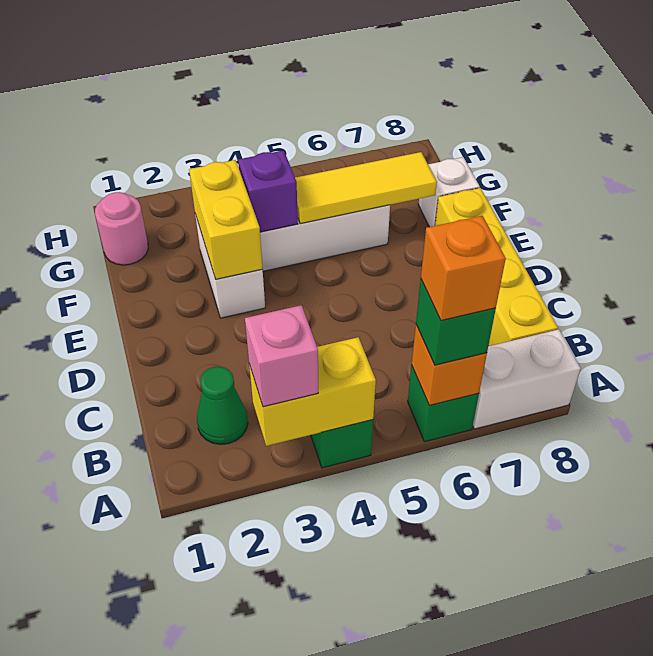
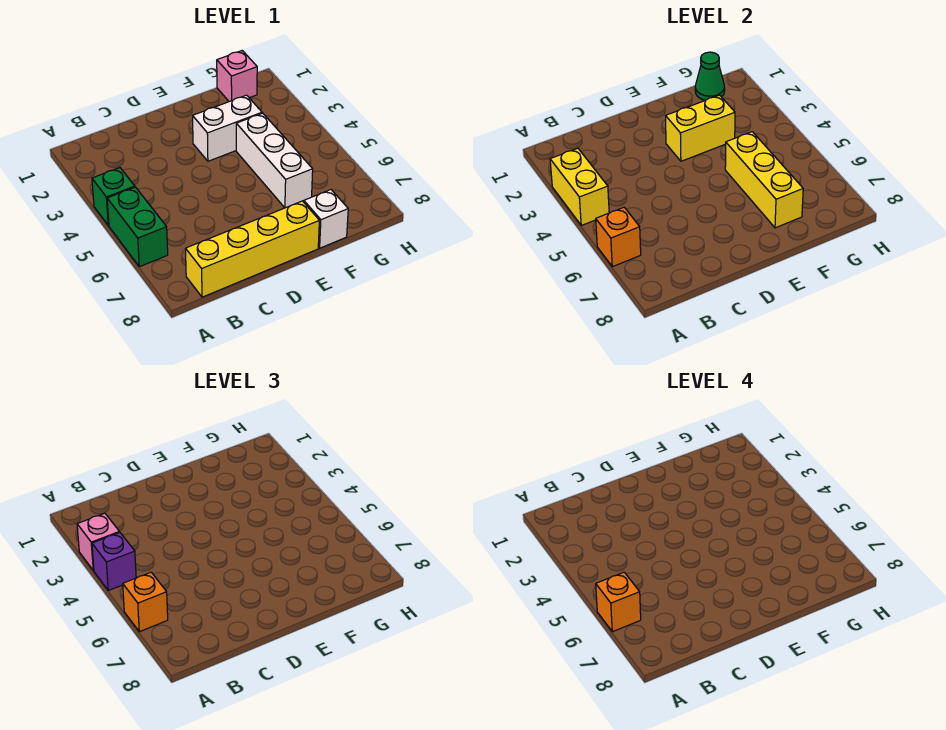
green brick A6 level 1 -> green brick A5:A6 level 1
green brick A6 level 3 -> orange brick A6 level 3
white brick A7:A8 level 1 -> none
green cone B2 level 1 -> green cone G1 level 2
purple brick F4 level 2 -> purple brick A4 level 3
yellow tile F5:F7 level 2 -> yellow brick F5:F7 level 2
pink round brick G1 level 1 -> pink brick G1 level 1

